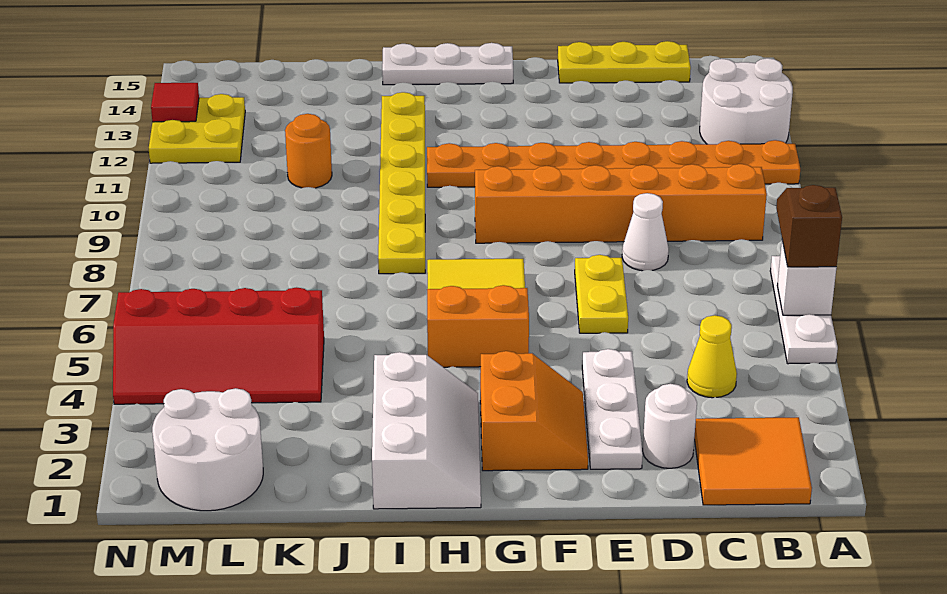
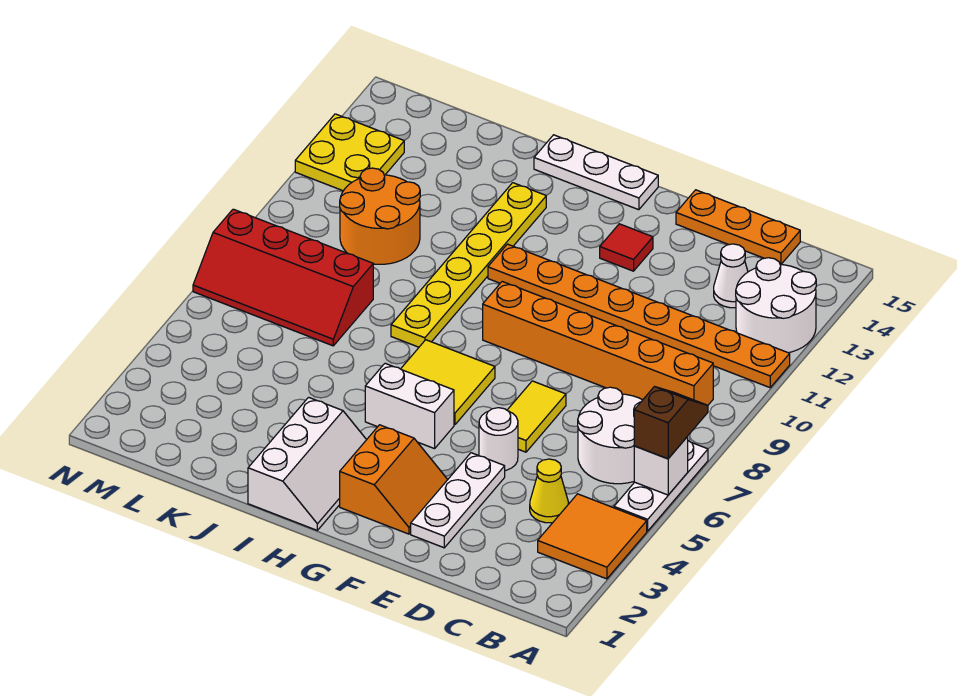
orange tile B1:C2 level 1 -> orange tile A3:B4 level 1
yellow plate C15:E15 level 1 -> orange plate C15:E15 level 1
white round brick D2 level 1 -> white round brick E5 level 1
white cone D8 level 1 -> white cone C13 level 1
yellow plate E6:E7 level 1 -> yellow tile E6:E7 level 1
orange brick G5:H5 level 1 -> white brick G5:H5 level 1
red slope K4:N5 level 1 top 5 -> red slope K7:N8 level 1 top 8
orange round brick K11 level 1 -> orange round brick K10:L11 level 1
white round brick L1:M2 level 1 -> white round brick B6:C7 level 1
red tile N13 level 2 -> red tile F13 level 1

